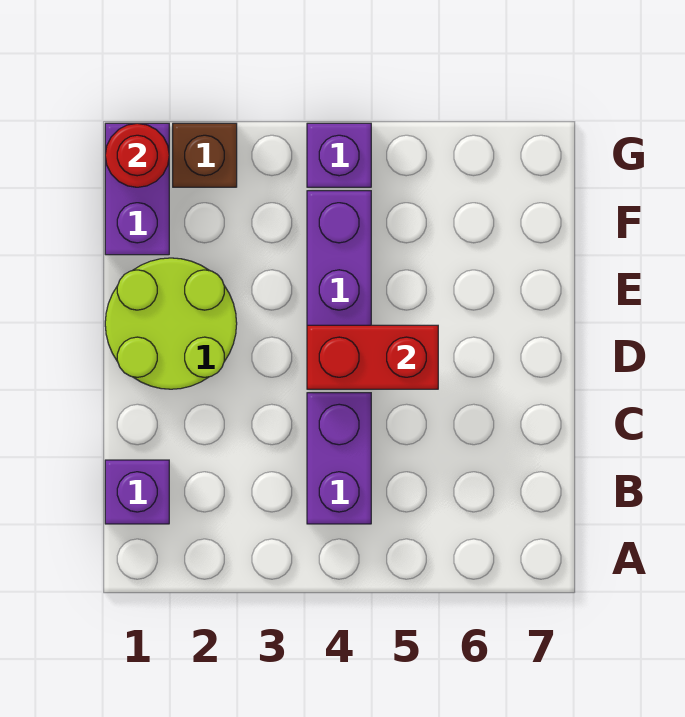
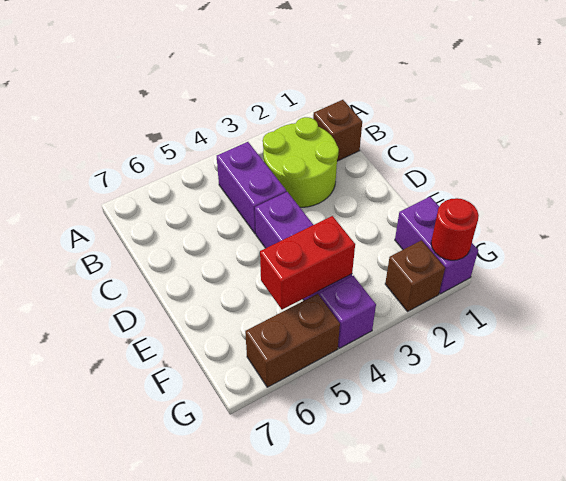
purple brick B1 level 1 -> brown brick B1 level 1
lime round brick D1:E2 level 1 -> lime round brick B2:C3 level 1
red brick D4:D5 level 2 -> red brick F4:F5 level 2
none -> brown brick G5:G6 level 1

